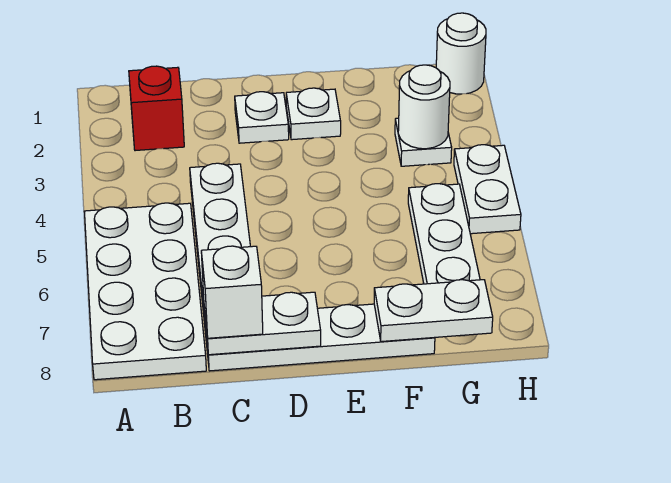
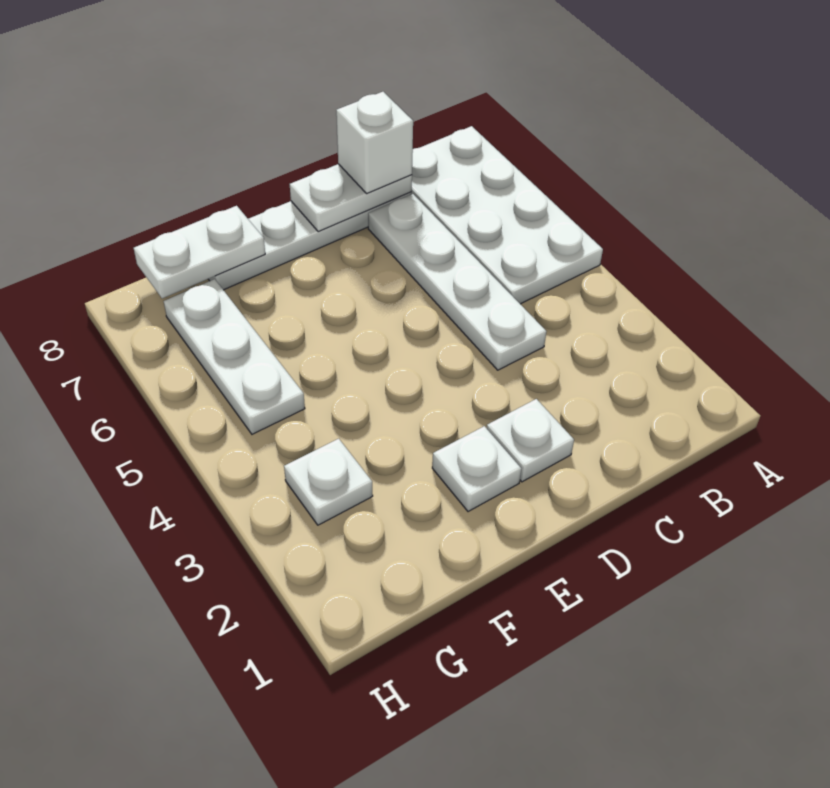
red brick B2 level 1 -> none
white round brick G3 level 2 -> none
white round brick H1 level 1 -> none
white plate H4:H5 level 1 -> none

